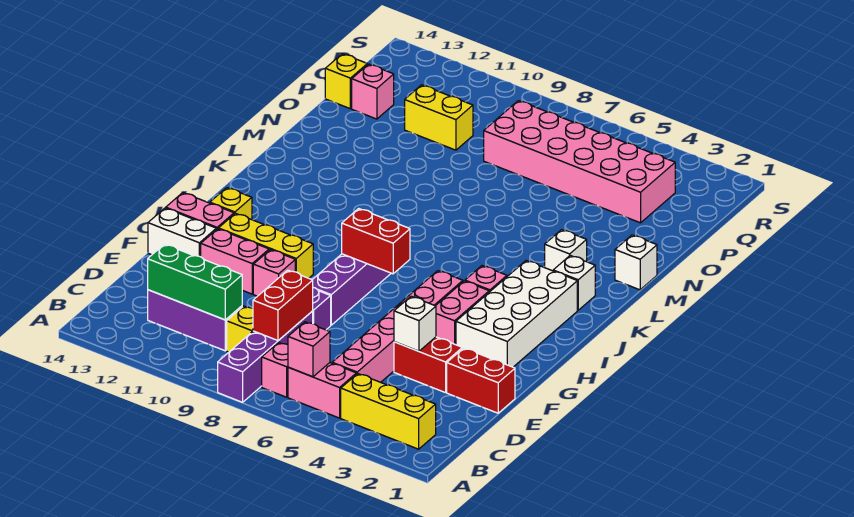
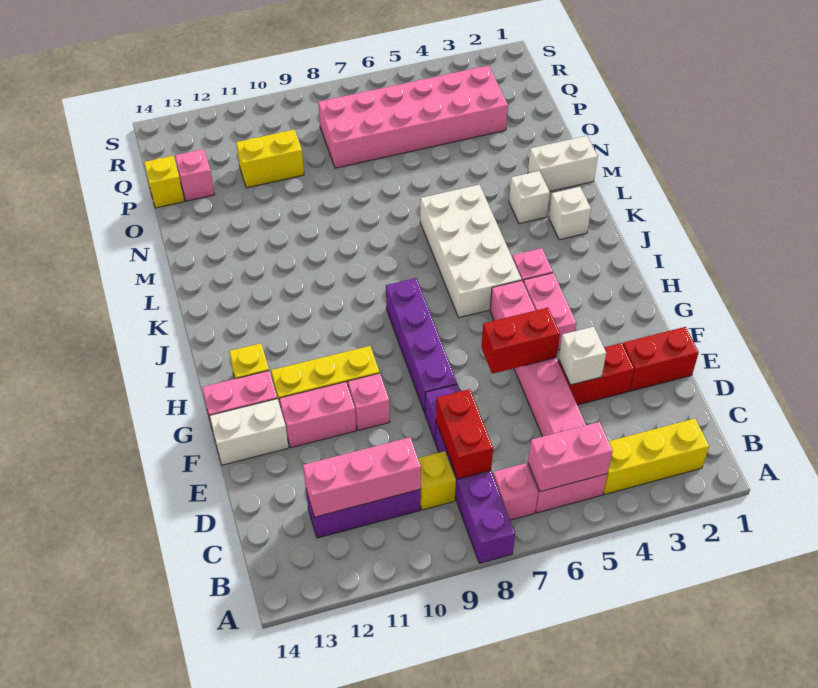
pink brick B6 level 2 -> pink brick B5:B6 level 2
green brick C10:C12 level 2 -> pink brick C10:C12 level 2
white brick G2:J3 level 1 -> white brick I5:L6 level 1
red brick H7:H8 level 2 -> red brick F5:F6 level 2
white brick M1 level 1 -> white brick M1:M2 level 1

